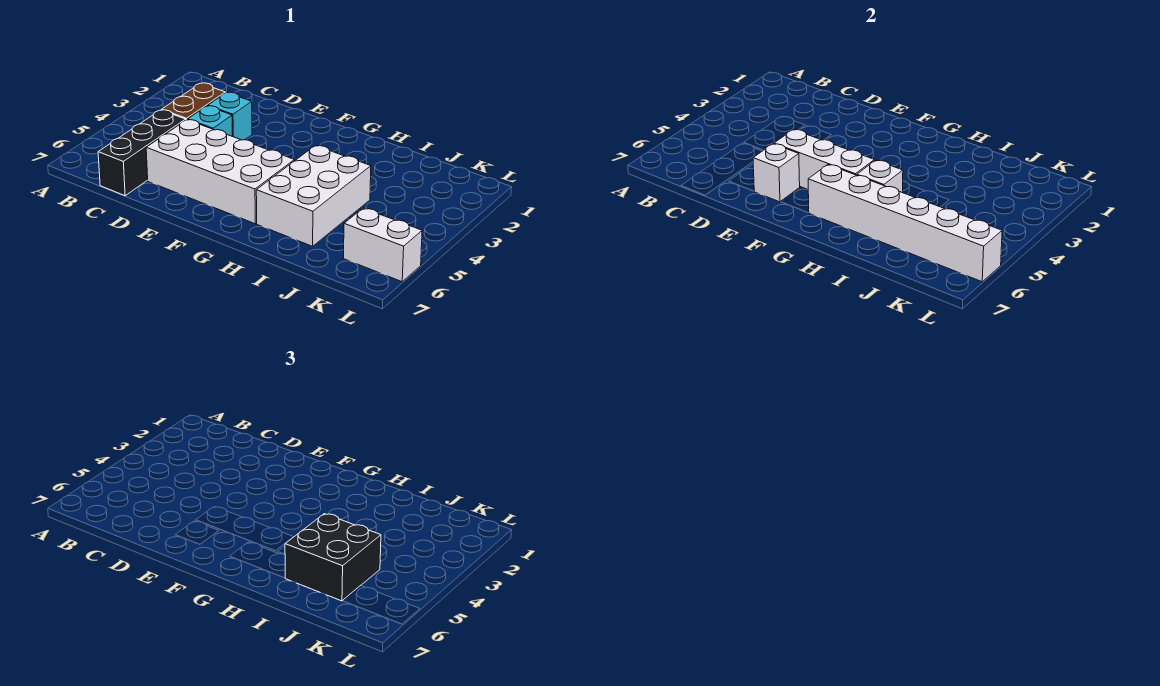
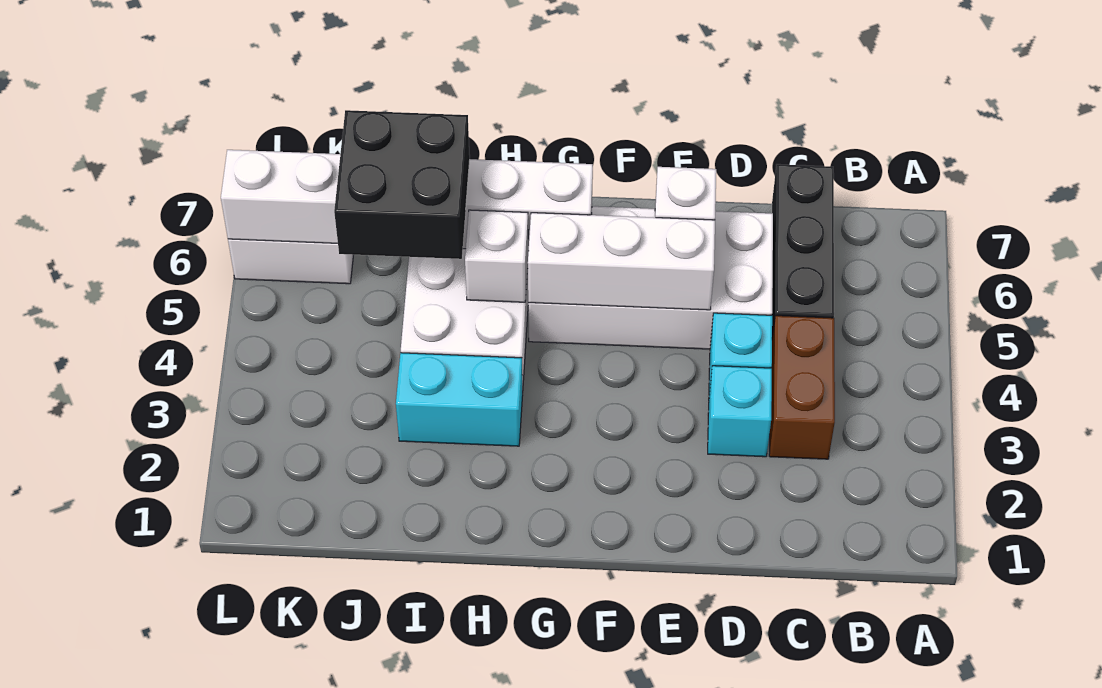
none -> cyan brick H3:I3 level 1

